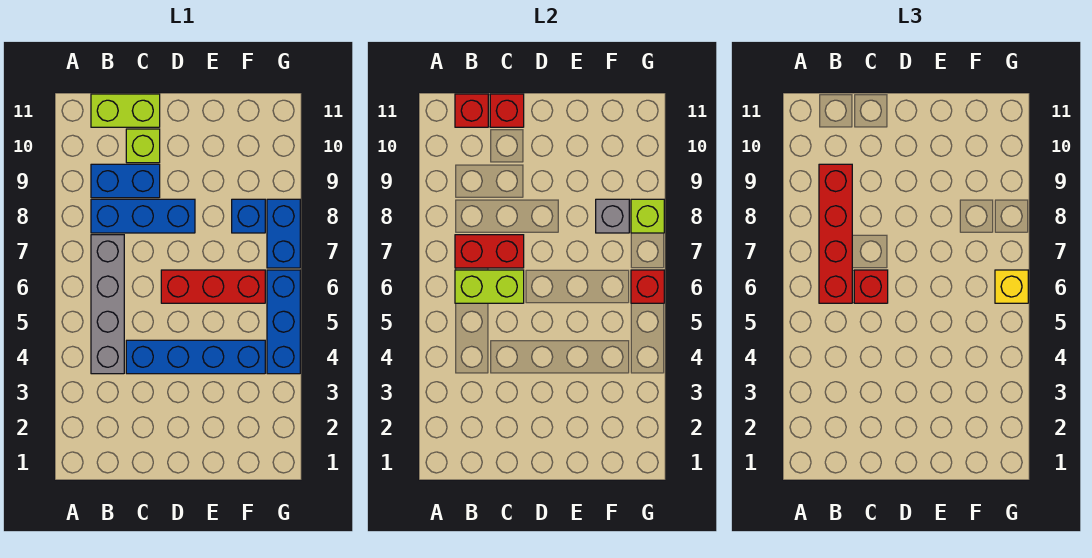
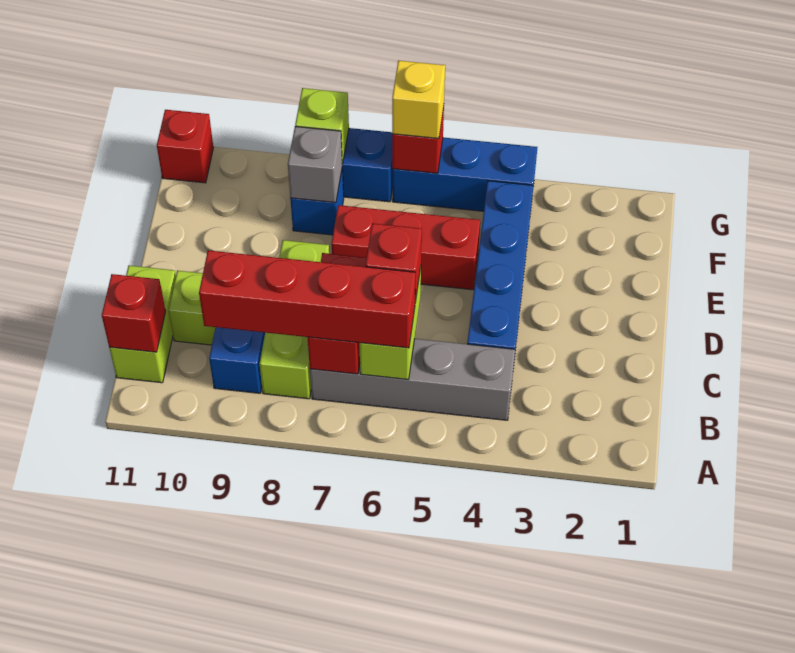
blue brick B8:D8 level 1 -> lime brick B8:D8 level 1
red brick C11 level 2 -> red brick G11 level 1
red brick D6:F6 level 1 -> red brick E5:E7 level 1

